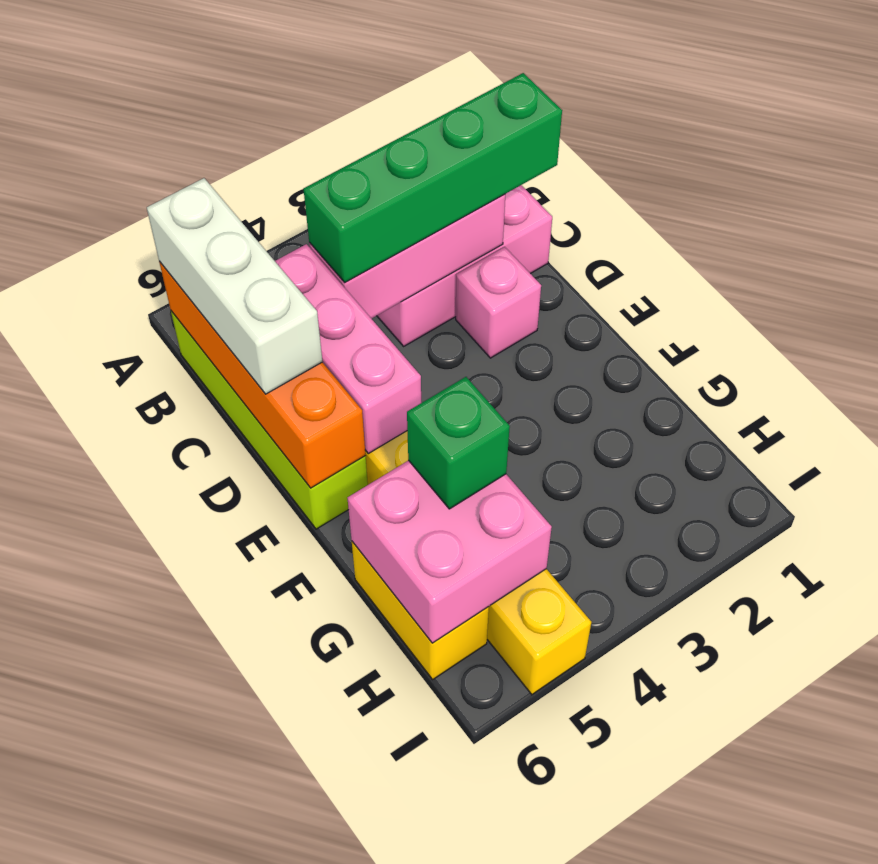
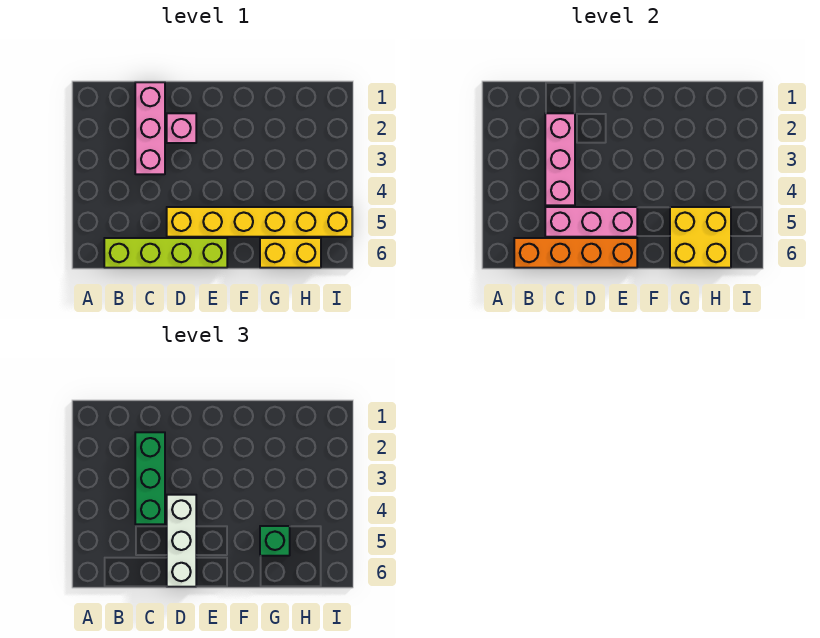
white brick B6:D6 level 3 -> white brick D4:D6 level 3
green brick C1:C4 level 3 -> green brick C2:C4 level 3
pink brick G5:H6 level 2 -> yellow brick G5:H6 level 2

